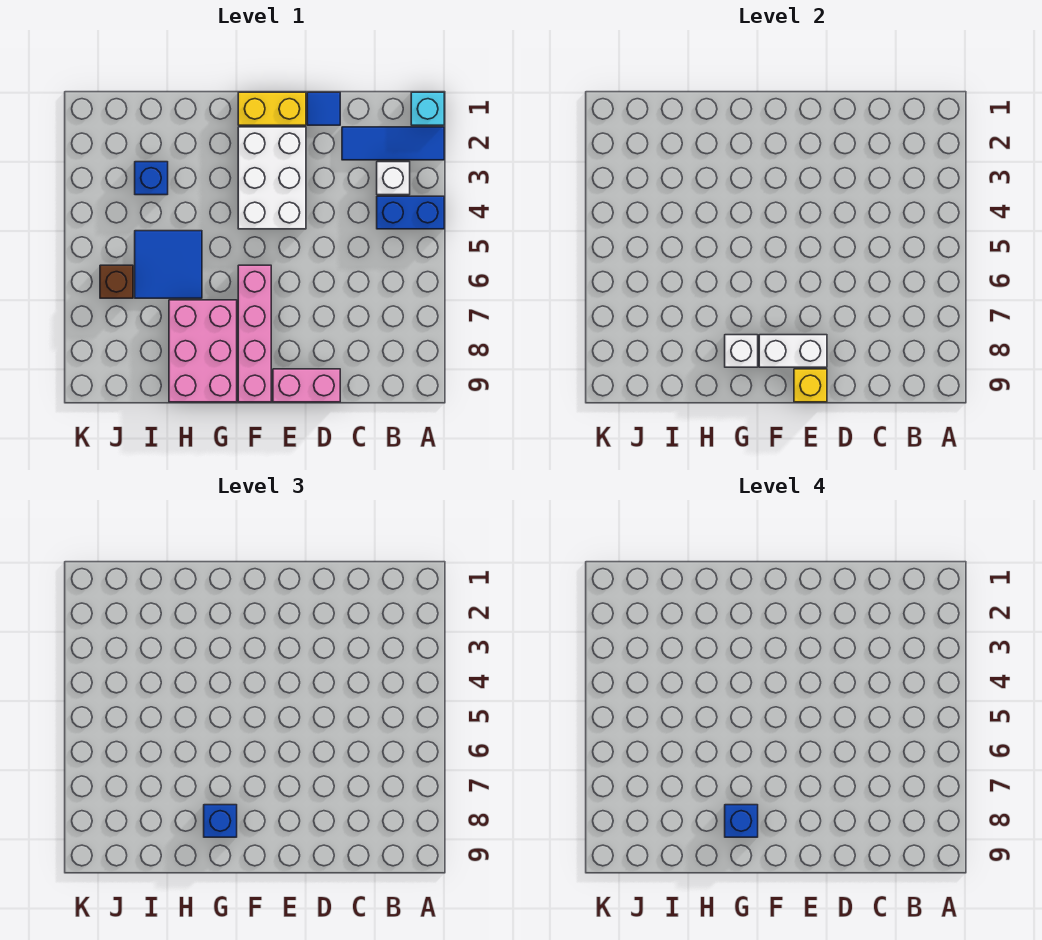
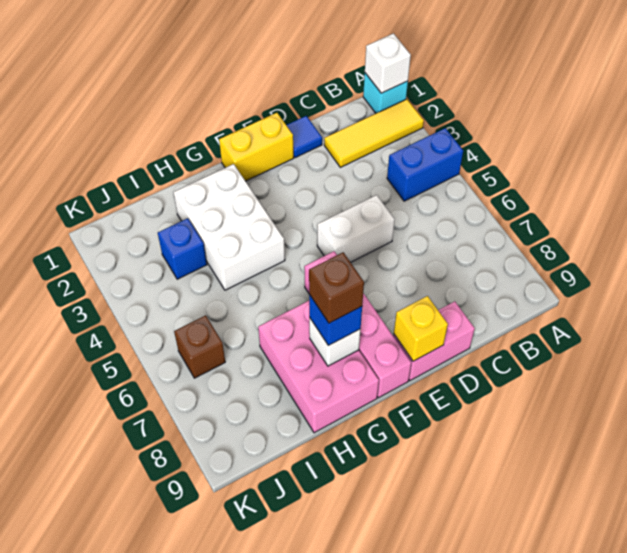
blue tile A2:C2 level 1 -> yellow tile A2:C2 level 1
white brick B3 level 1 -> white brick A1 level 2
white brick E2:F4 level 1 -> white brick G2:H4 level 1
white brick E8:F8 level 2 -> white brick D5:E5 level 1
blue brick G8 level 4 -> brown brick G8 level 4
blue tile H5:I6 level 1 -> none

